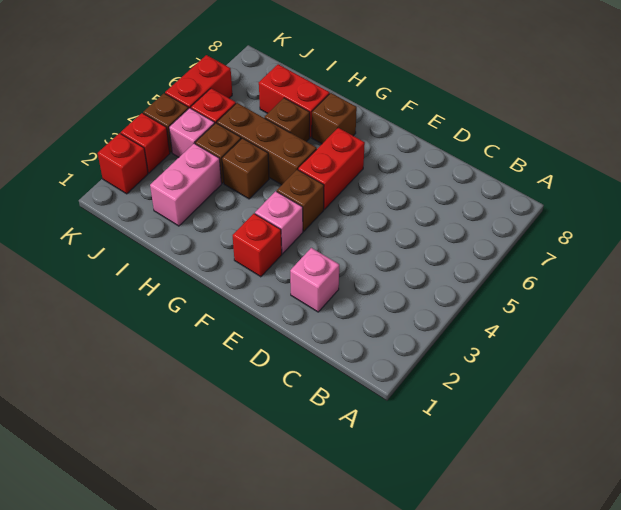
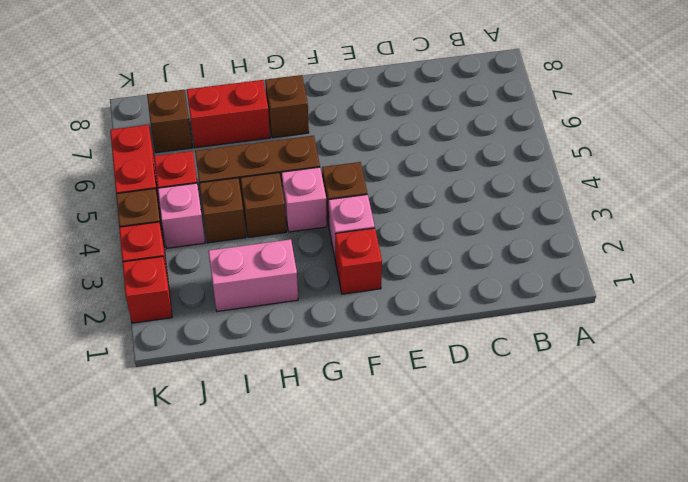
pink brick D2 level 1 -> pink brick G4 level 1
red brick F5:F6 level 1 -> none
brown brick H6 level 1 -> brown brick J7 level 1
pink brick I2:I3 level 1 -> pink brick H2:I2 level 1

